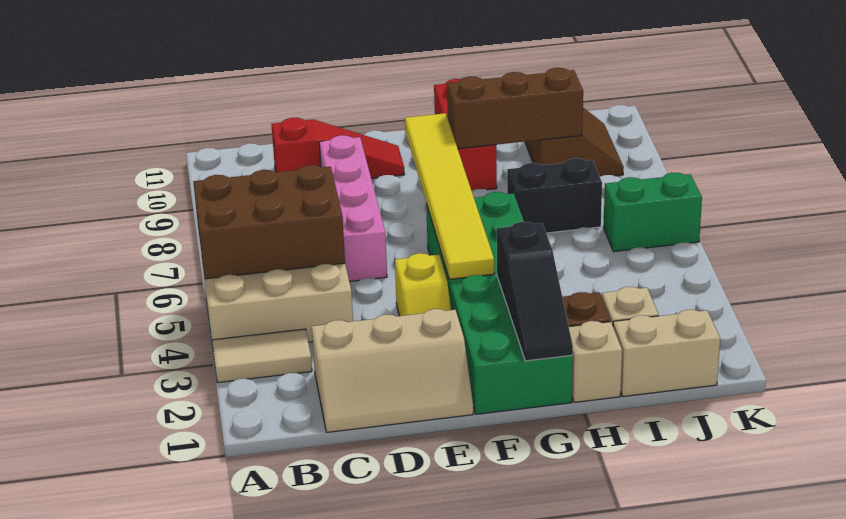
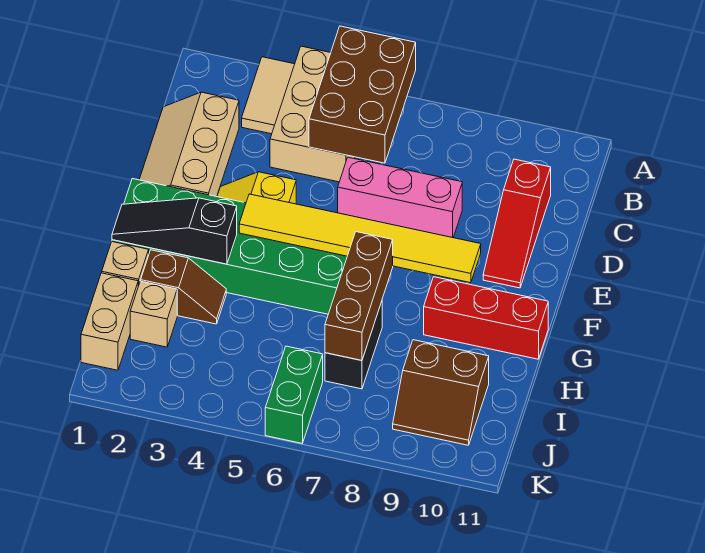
pink brick D6:D9 level 1 -> pink brick D6:D8 level 1
brown brick G9:I9 level 2 -> brown brick G7:I7 level 2

